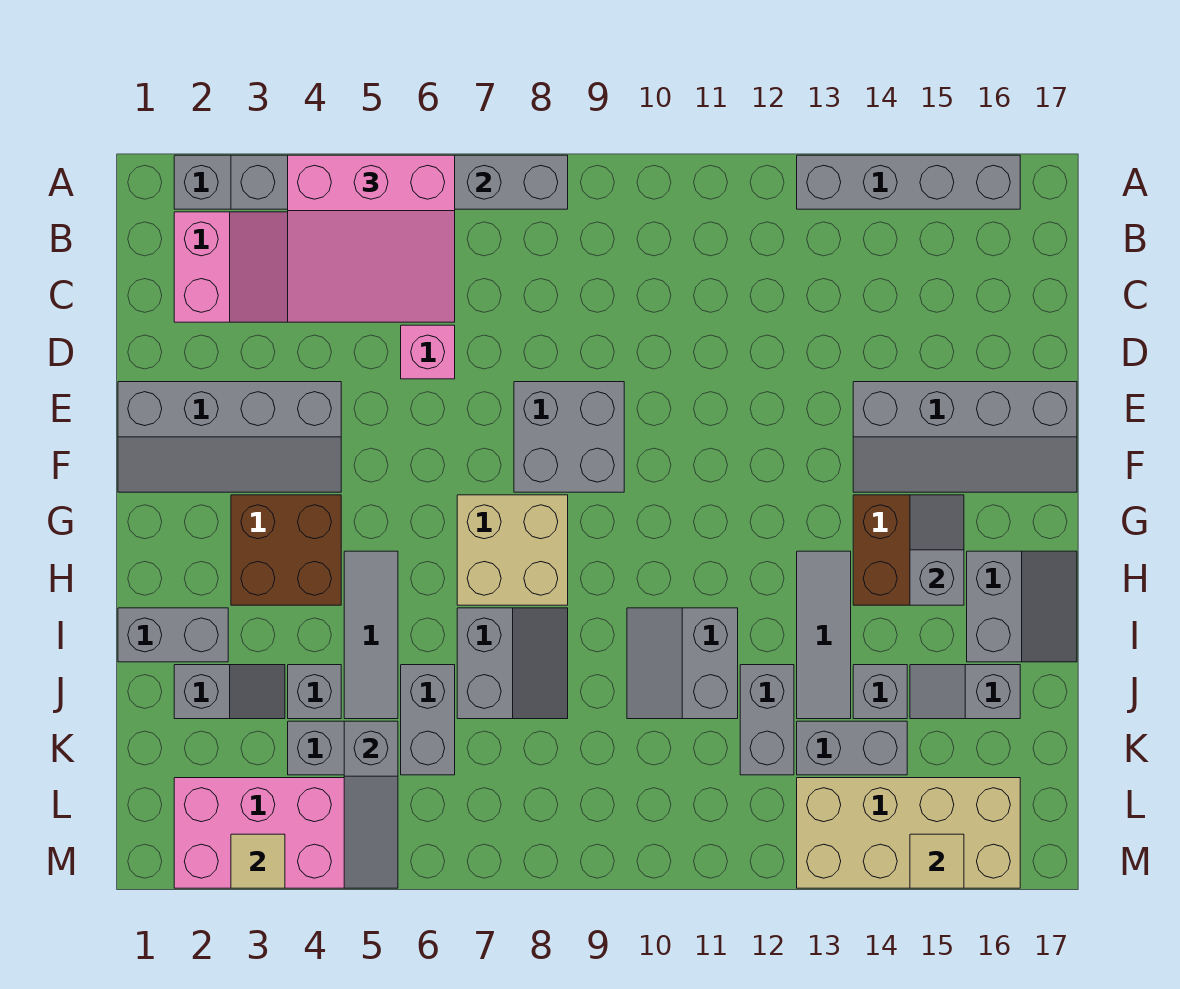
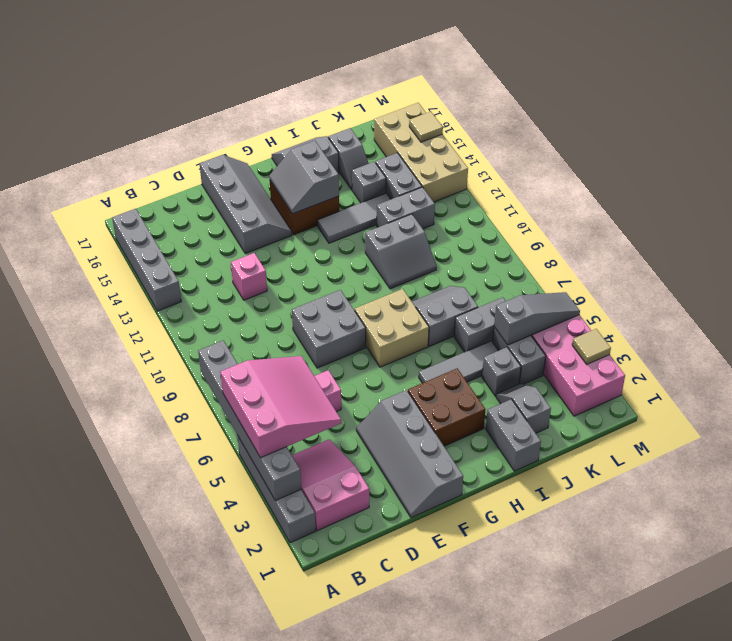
none -> pink brick D12 level 1
grey slope E1:F4 level 1 top E -> grey slope E1:F4 level 1 top F
grey slope G15:H15 level 2 top H -> grey slope G14:H15 level 2 top H

